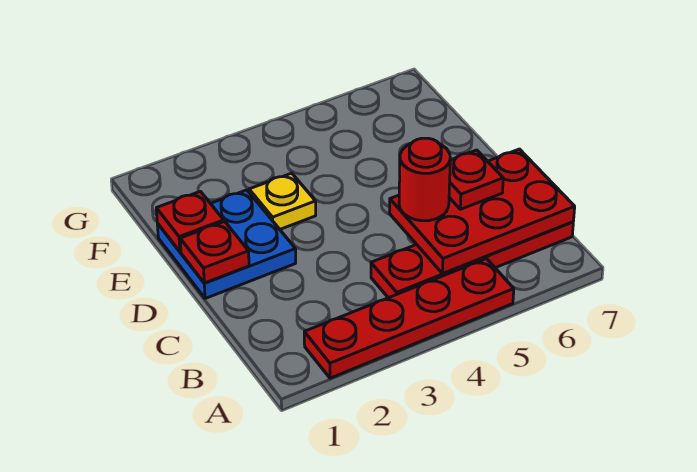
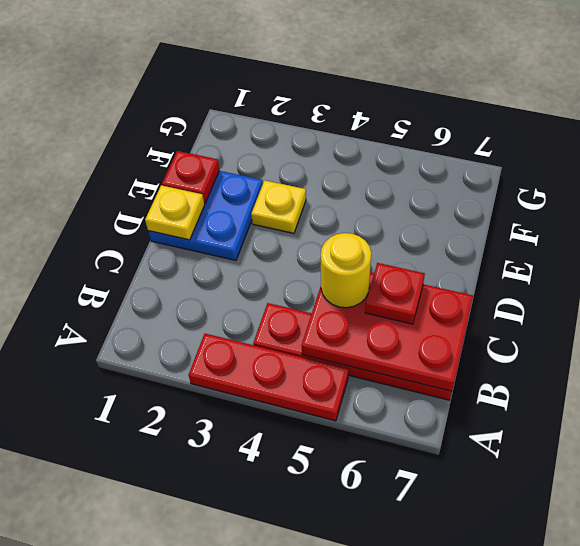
red plate A2:A5 level 1 -> red plate A3:A5 level 1
red round brick C5 level 3 -> yellow round brick C5 level 3
red plate D1 level 2 -> yellow plate D1 level 2

